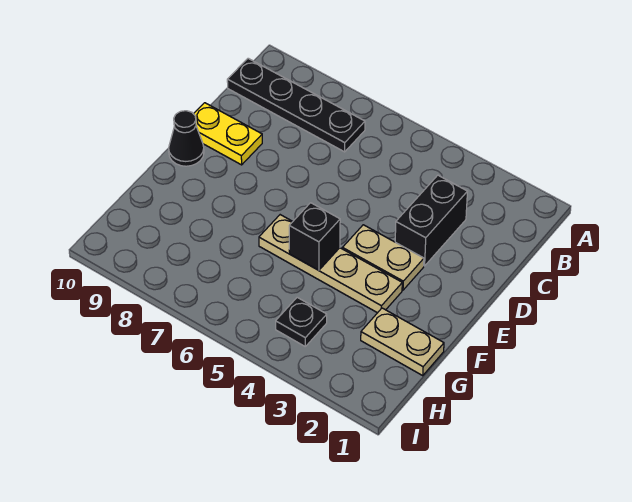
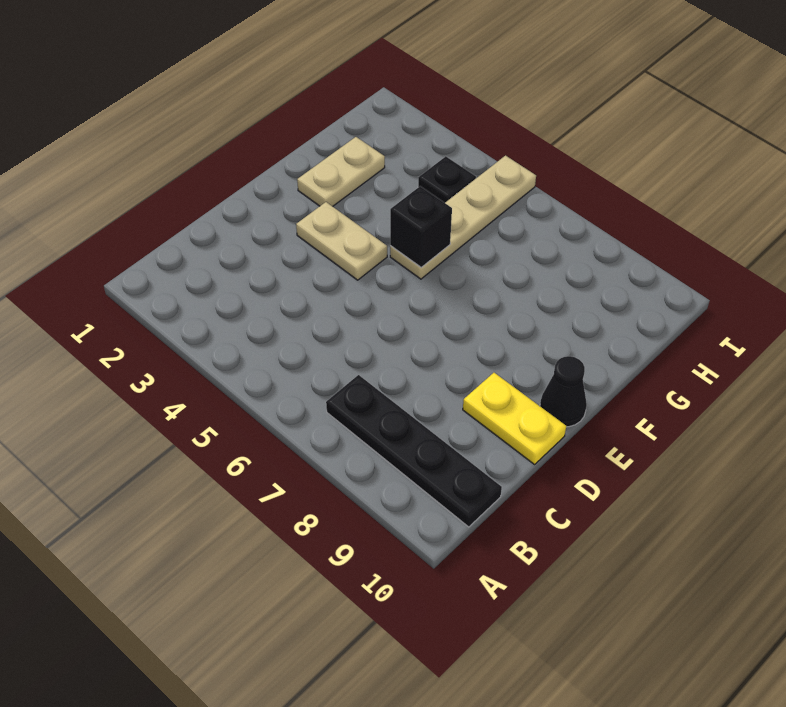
black brick C3:D3 level 1 -> none
tan plate F3:F6 level 1 -> tan plate F5:I5 level 1
tan plate G1:G2 level 1 -> tan plate F2:G2 level 1

